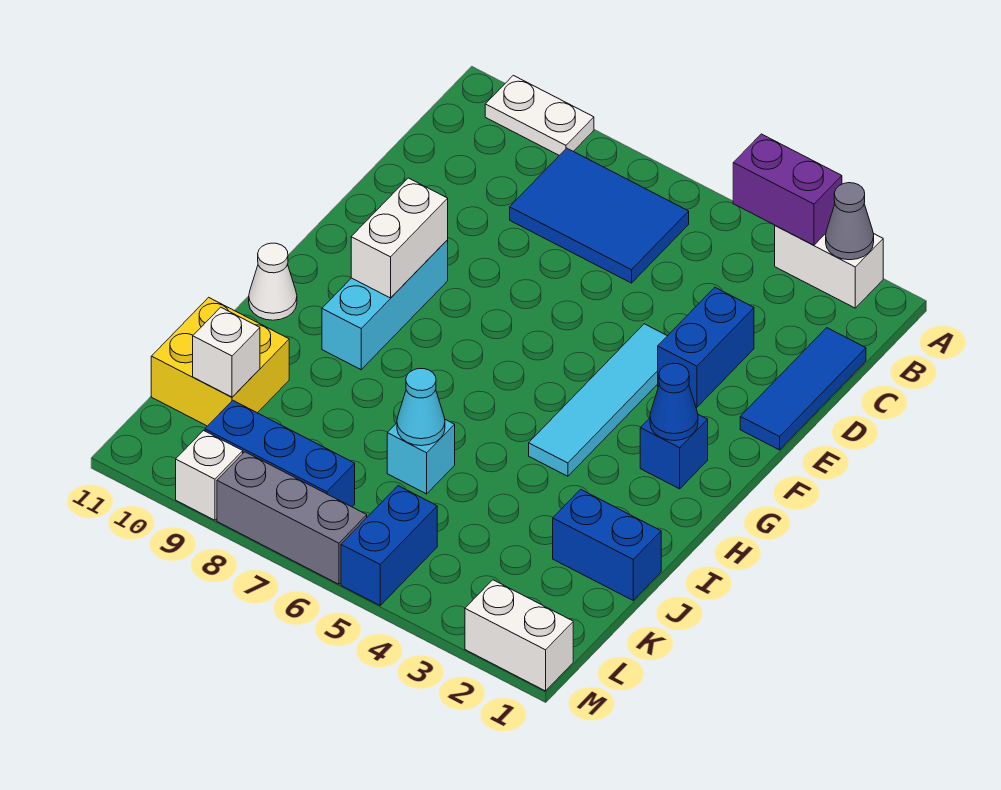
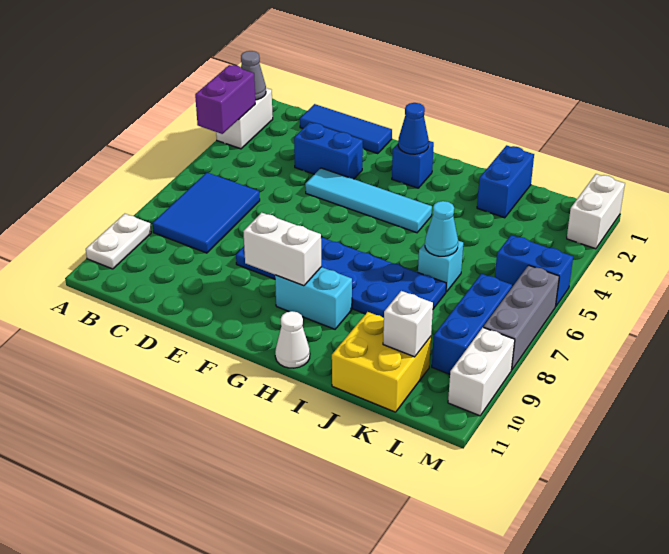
none -> blue plate E7:J8 level 1
cyan brick F9:H9 level 1 -> cyan brick G9:H9 level 1
white brick M9 level 1 -> white brick M9:M10 level 1

